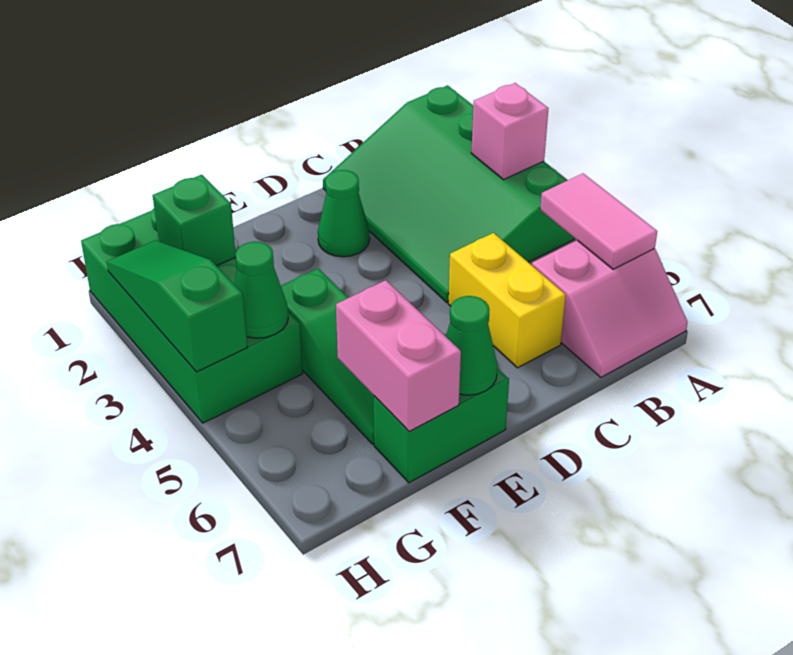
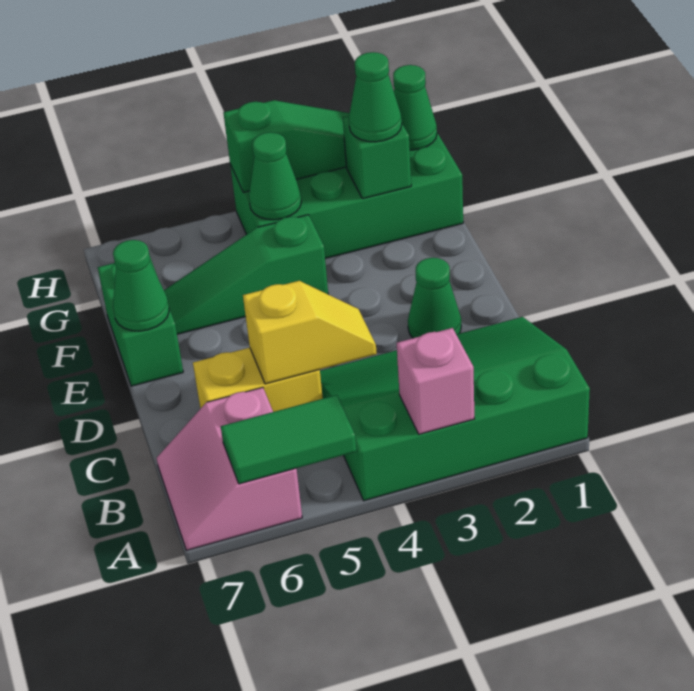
pink tile A5:A6 level 2 -> green tile A5:A6 level 2
none -> yellow slope C4:C5 level 2 top 5
pink brick F6:F7 level 2 -> none
none -> green cone G2 level 3
none -> green cone H1 level 2

